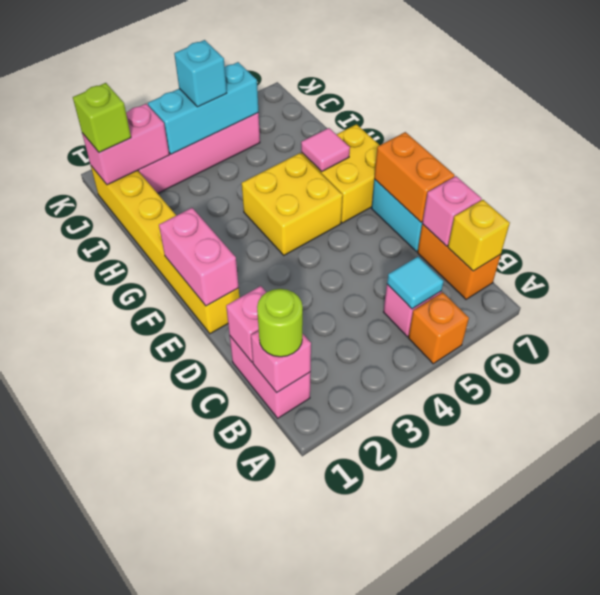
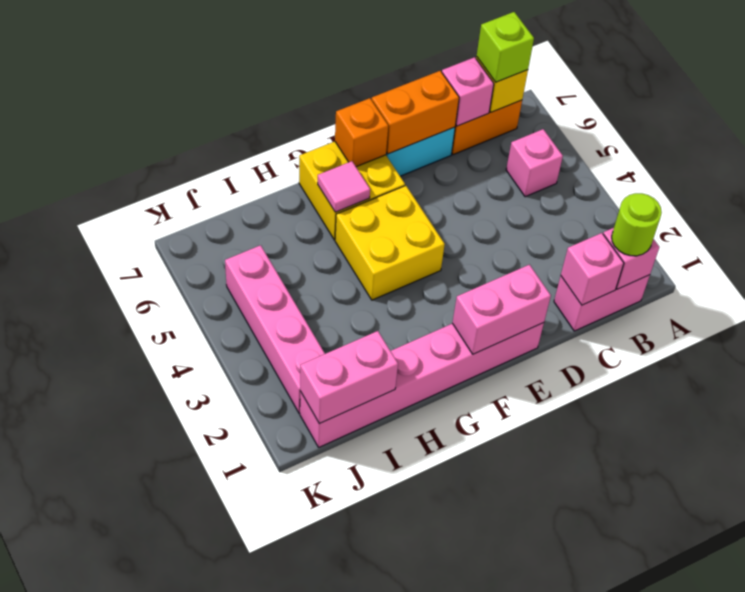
orange brick A5 level 1 -> orange brick F7 level 2
cyan tile B5 level 2 -> none
yellow brick E1:J1 level 1 -> pink brick E1:J1 level 1
pink brick J1:J2 level 2 -> pink brick I1:J1 level 2
lime brick J1 level 3 -> lime brick B7 level 3
cyan brick J3:J5 level 2 -> none
cyan brick J4 level 3 -> none

